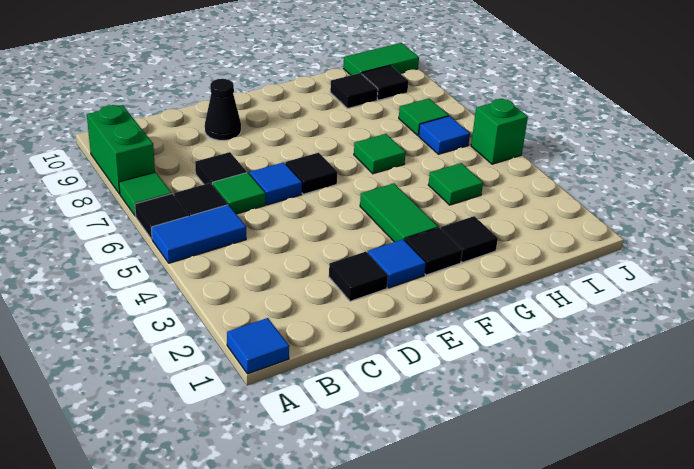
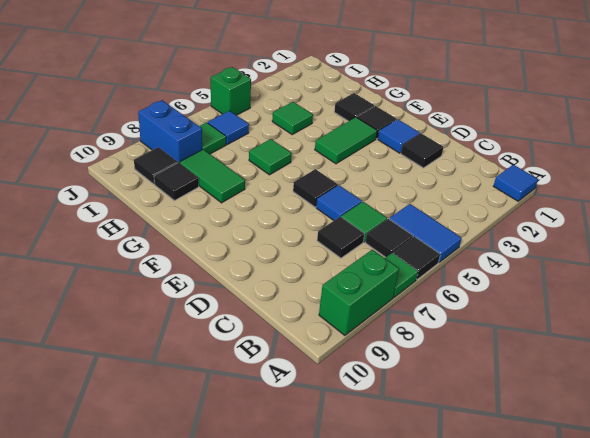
black cone D9 level 1 -> none
none -> blue brick I8:J8 level 1
green tile I10:J10 level 1 -> green tile G8:H8 level 1

